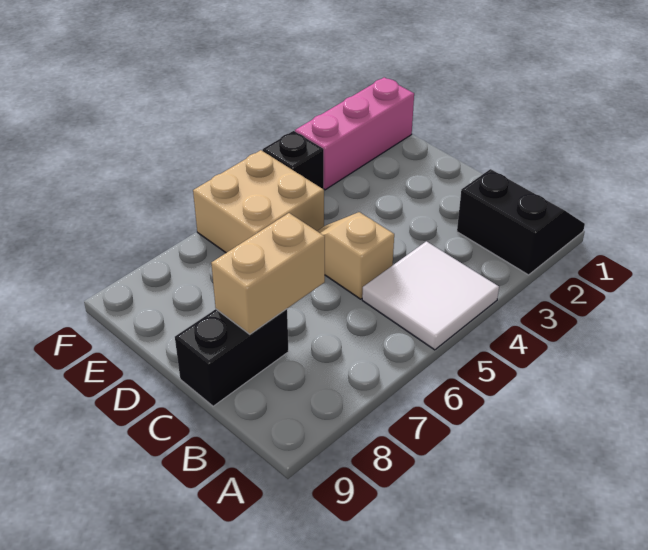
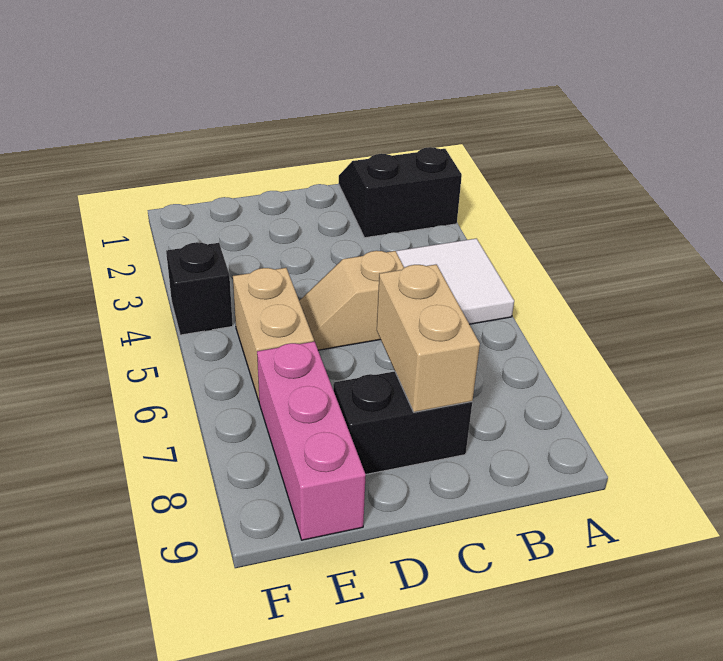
black brick C8:C9 level 1 -> black brick C8:D8 level 1
tan brick E5:F6 level 1 -> tan brick E5:E6 level 1
pink brick F1:F3 level 1 -> pink brick E7:E9 level 1

